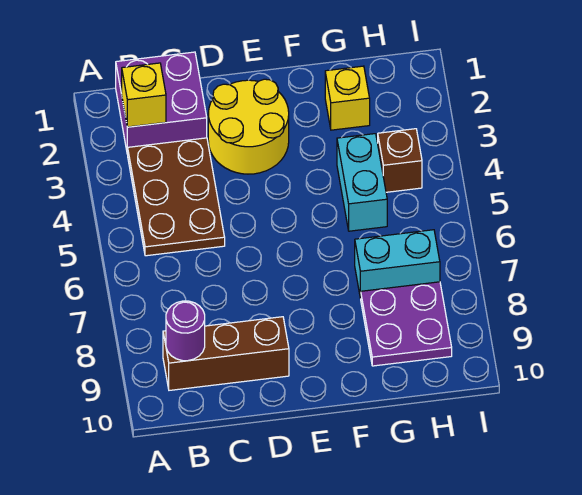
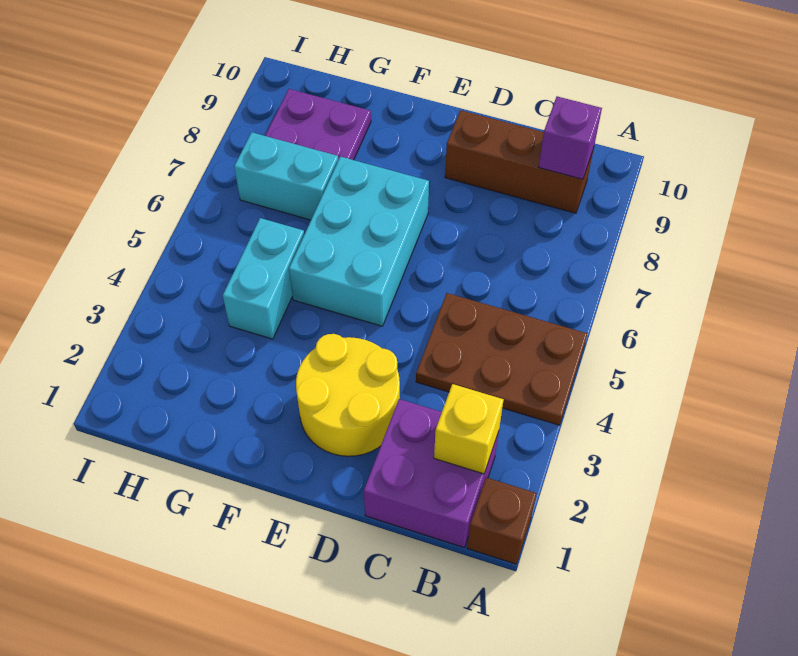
brown plate B3:C5 level 1 -> brown plate A4:C5 level 1
purple round brick B9 level 2 -> purple brick B9 level 2
none -> cyan brick E5:F7 level 1
yellow brick G2 level 1 -> none
brown brick H4 level 1 -> brown brick A1 level 1

